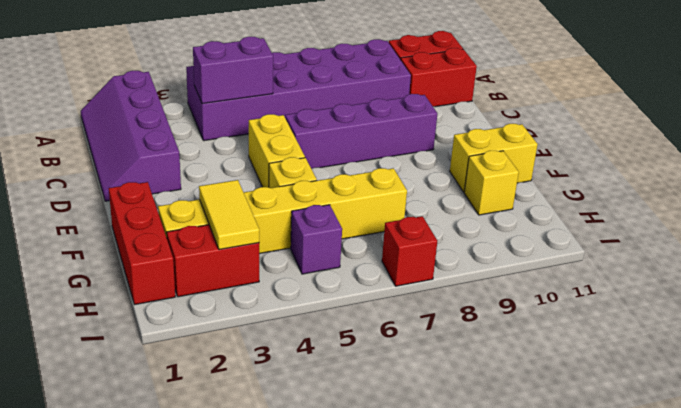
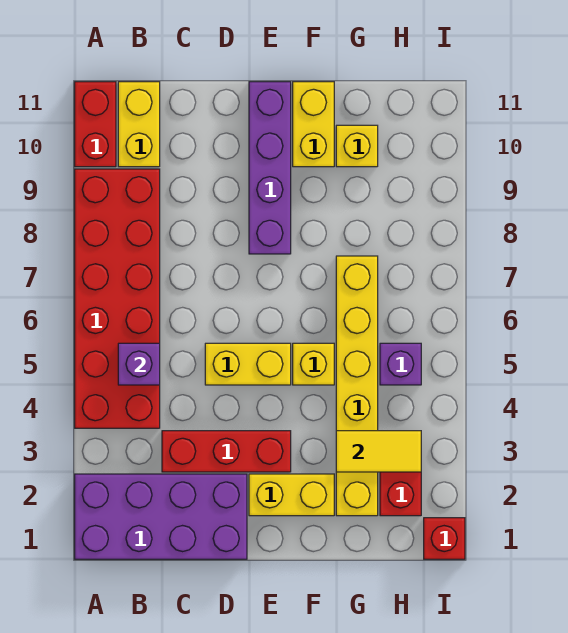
purple slope A1:D2 level 1 top 2 -> purple brick A1:D2 level 1
purple brick A4:B9 level 1 -> red brick A4:B9 level 1
purple brick B4:B5 level 2 -> purple brick B5 level 2
red brick B10:B11 level 1 -> yellow brick B10:B11 level 1
purple brick D6:D9 level 1 -> purple brick E8:E11 level 1
none -> yellow brick E2:F2 level 1
red brick F1:H1 level 1 -> red brick C3:E3 level 1
red brick I7 level 1 -> red brick I1 level 1

